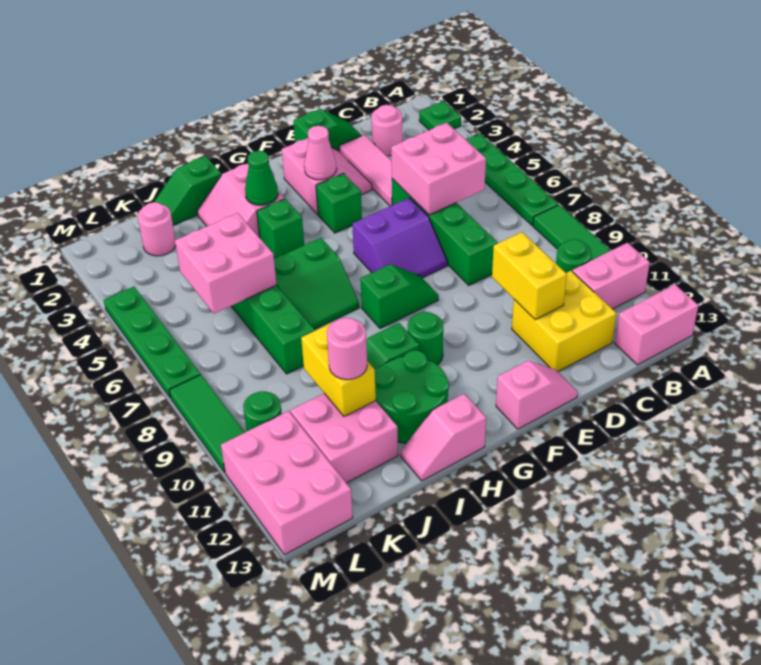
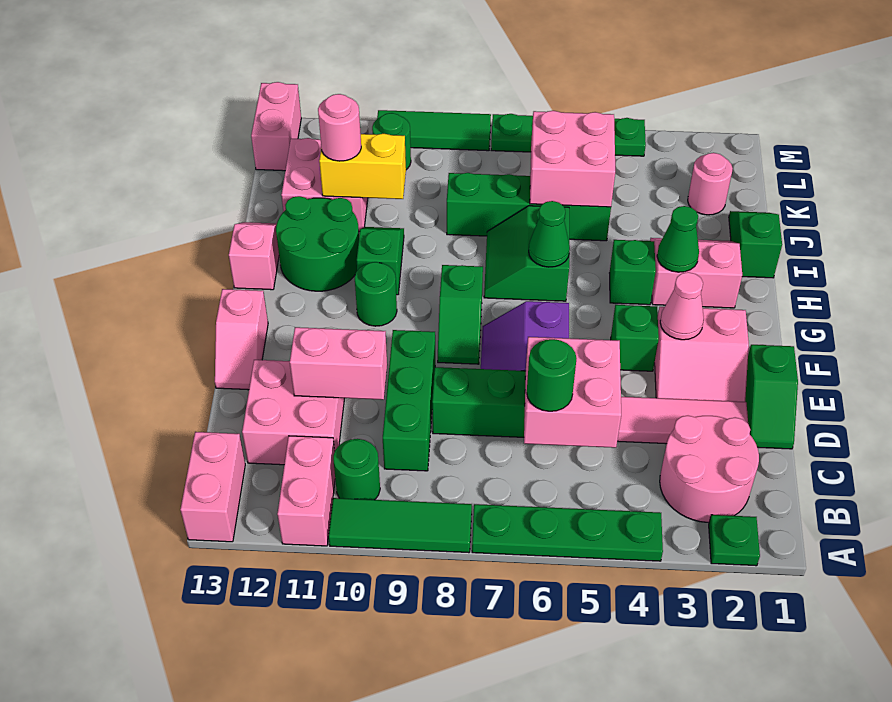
pink round brick C2 level 1 -> pink round brick B2:C3 level 1
none -> green round brick C6 level 3
none -> green brick C9:E9 level 1
yellow brick C11:D12 level 1 -> pink brick C11:D12 level 1
yellow brick D10:D11 level 2 -> pink brick D10:D11 level 2
none -> green cone H6 level 2
pink brick L11:M13 level 1 -> pink brick L13:M13 level 1

